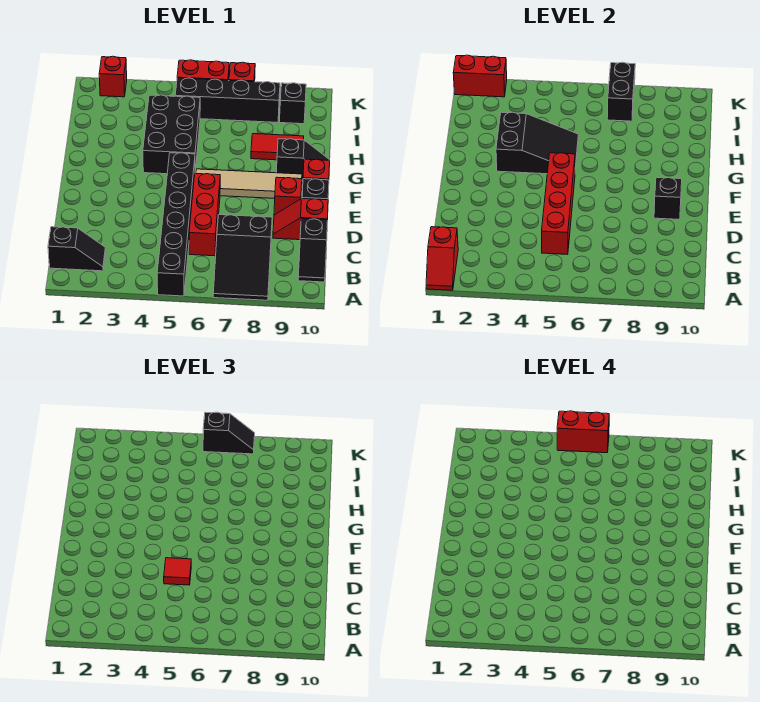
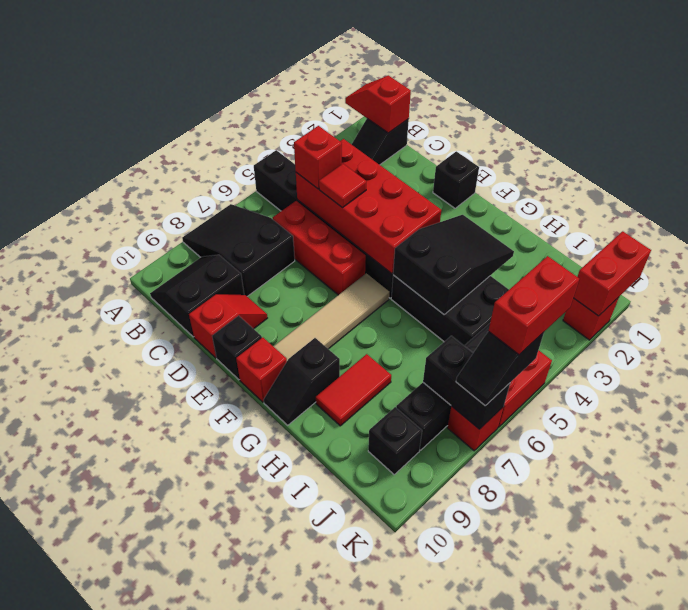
black slope B10:C10 level 1 top C -> black slope B9:C10 level 1 top C
red brick C5:F5 level 2 -> red brick C4:F5 level 2
red brick E9 level 1 -> red brick C5 level 3
black brick E9 level 2 -> black brick E1 level 1
black slope G3:H5 level 2 top 3 -> black slope G3:H5 level 2 top 5

